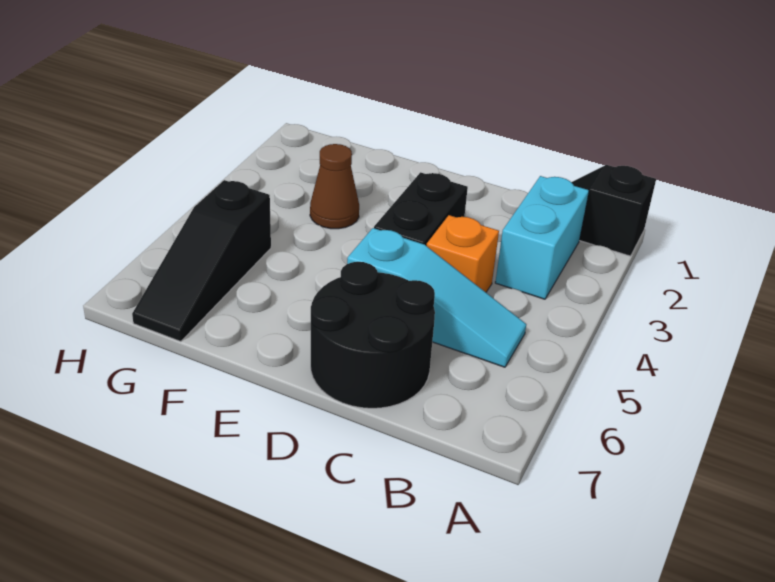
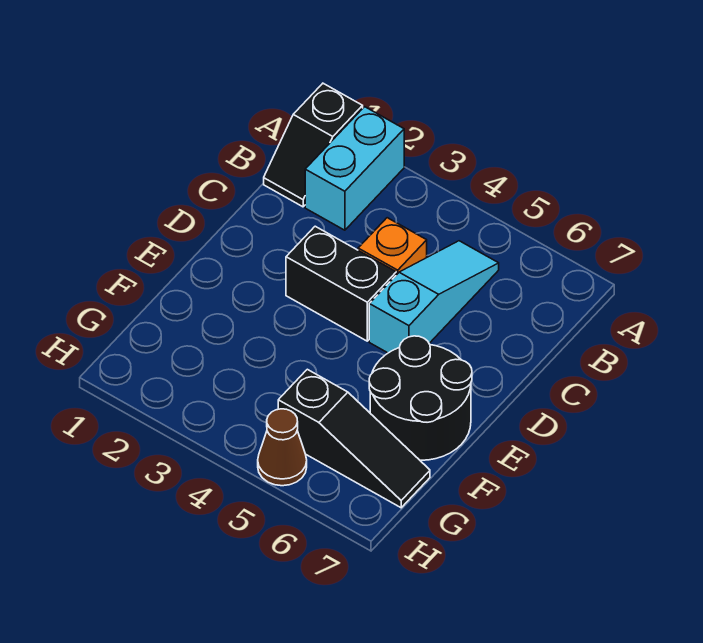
cyan brick B2:B3 level 1 -> cyan brick A2:B2 level 1
black round brick C6:D7 level 1 -> black round brick E6:F7 level 1
brown cone F3 level 1 -> brown cone H5 level 1

